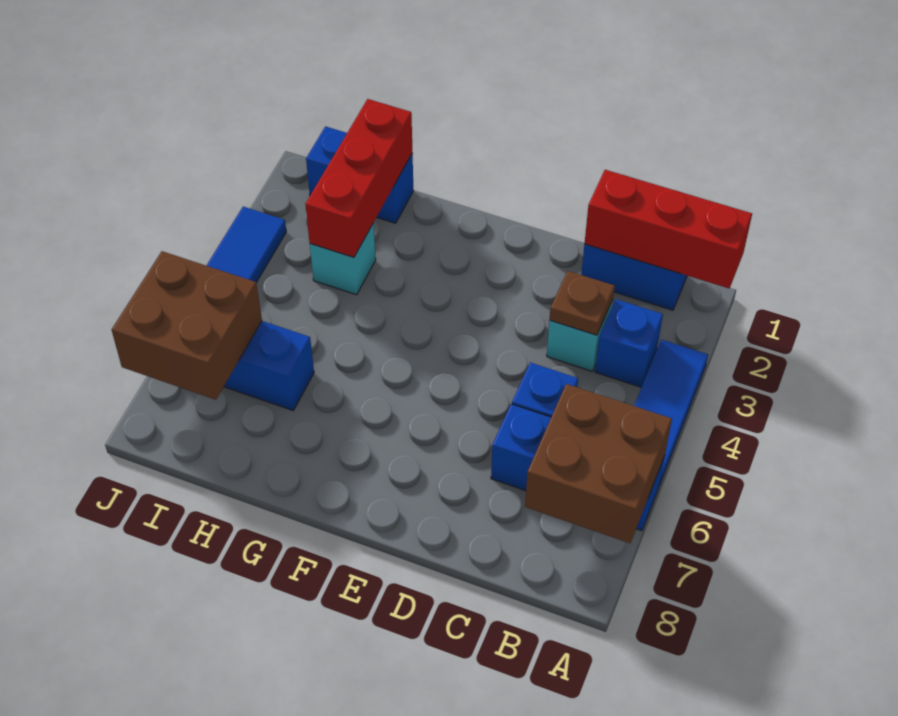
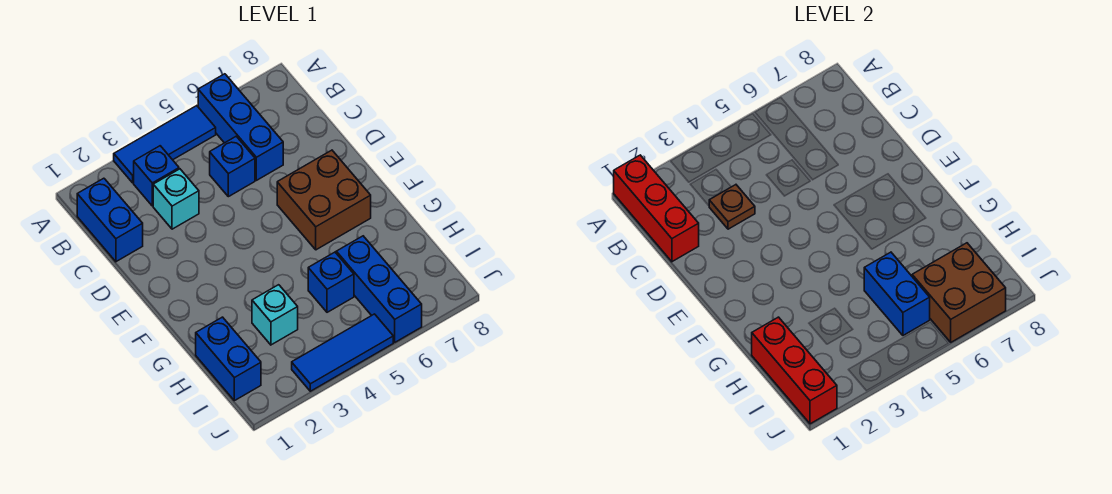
brown brick A6:B7 level 2 -> brown brick E6:F7 level 1
red brick H1:H3 level 2 -> red brick H1:J1 level 2
none -> blue brick H5 level 1
none -> blue brick H5:I5 level 2

